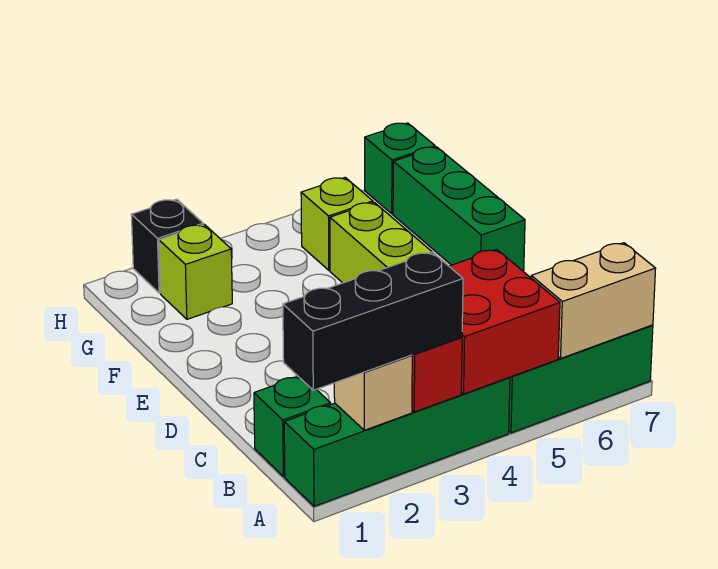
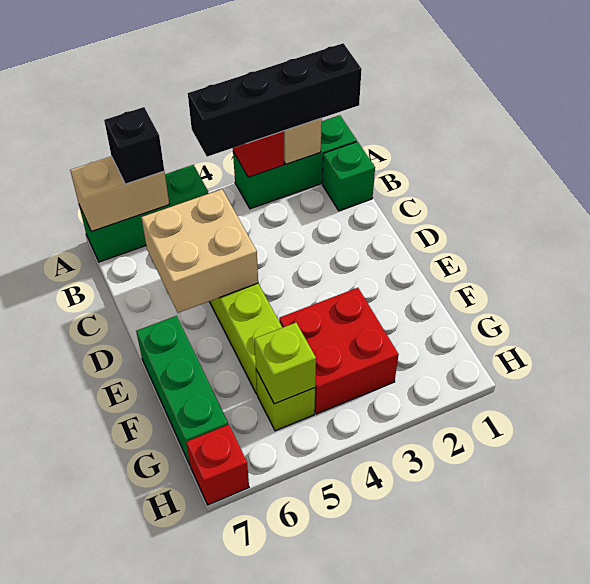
green brick A1:A4 level 1 -> green brick A1:A3 level 1
black brick A1:A3 level 3 -> black brick A1:A4 level 3
red brick A4:B5 level 2 -> red brick F3:G4 level 1
none -> tan brick C5:D6 level 2
lime brick G2 level 1 -> lime brick G5 level 2
black brick H2 level 1 -> black brick A6 level 3
green brick H7 level 1 -> red brick H7 level 1

